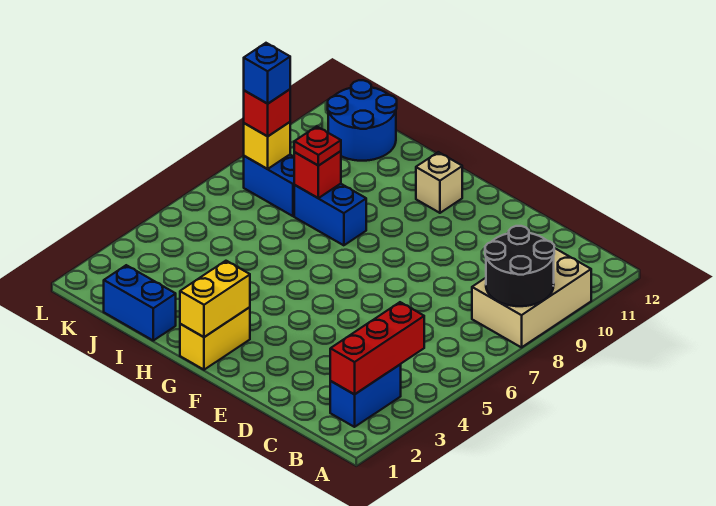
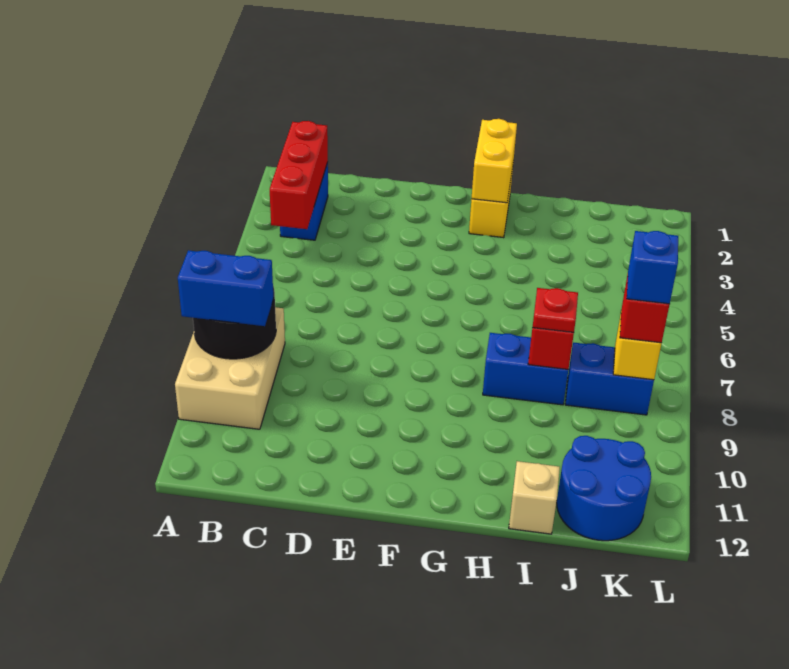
tan brick G11 level 1 -> tan brick I12 level 1
blue brick I1:J1 level 1 -> blue brick A9:B9 level 3

